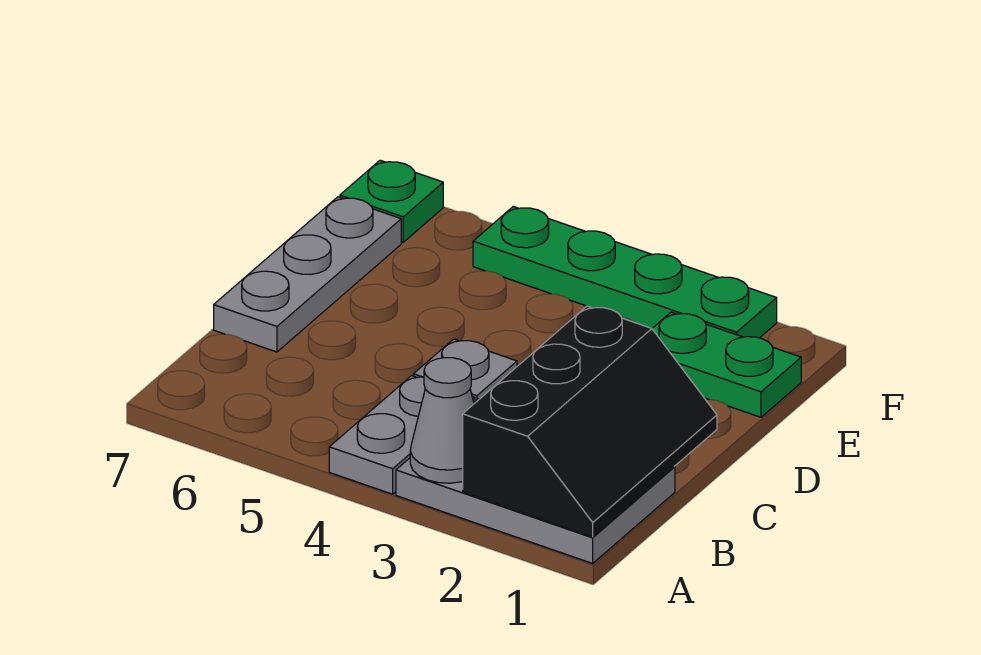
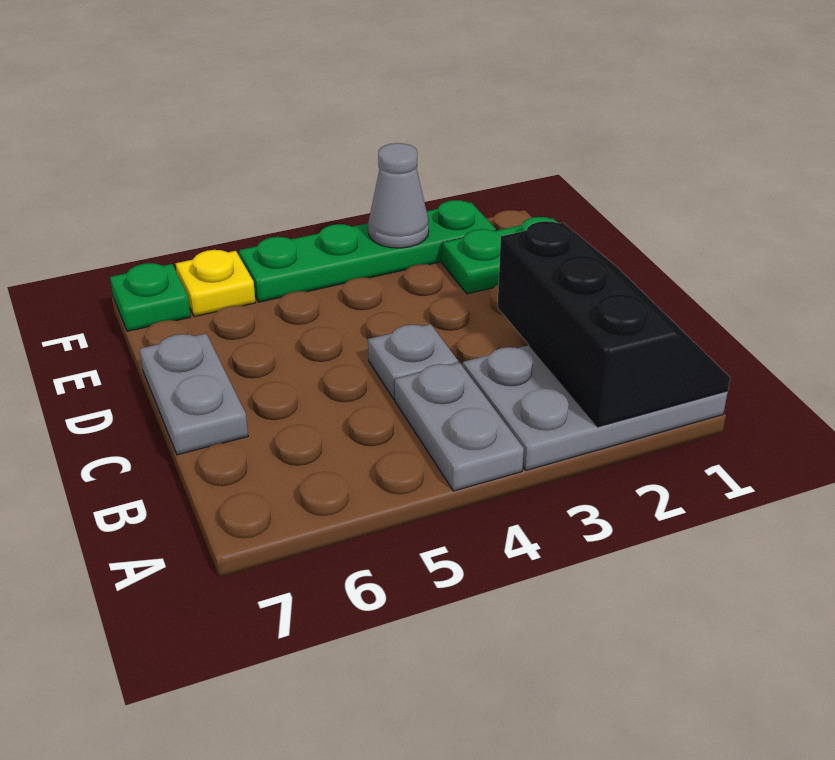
grey cone A3 level 2 -> grey cone F3 level 2
grey plate C7:E7 level 1 -> grey plate C7:D7 level 1
none -> yellow plate F6 level 1

